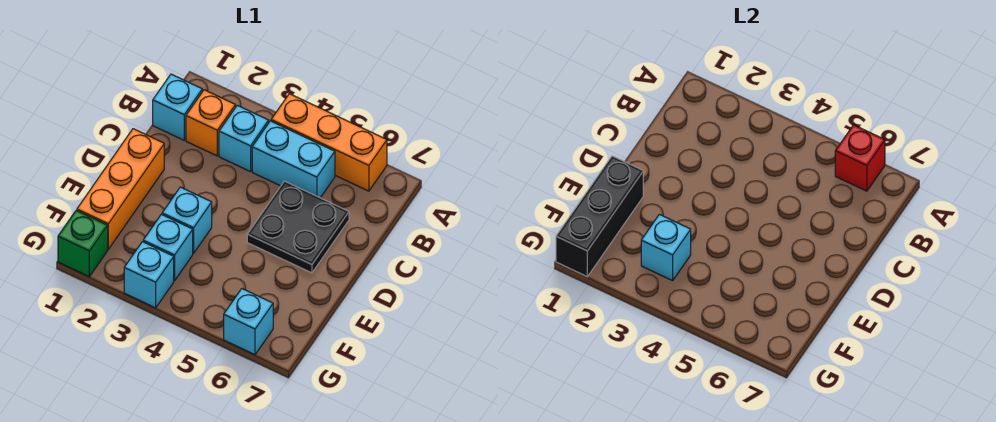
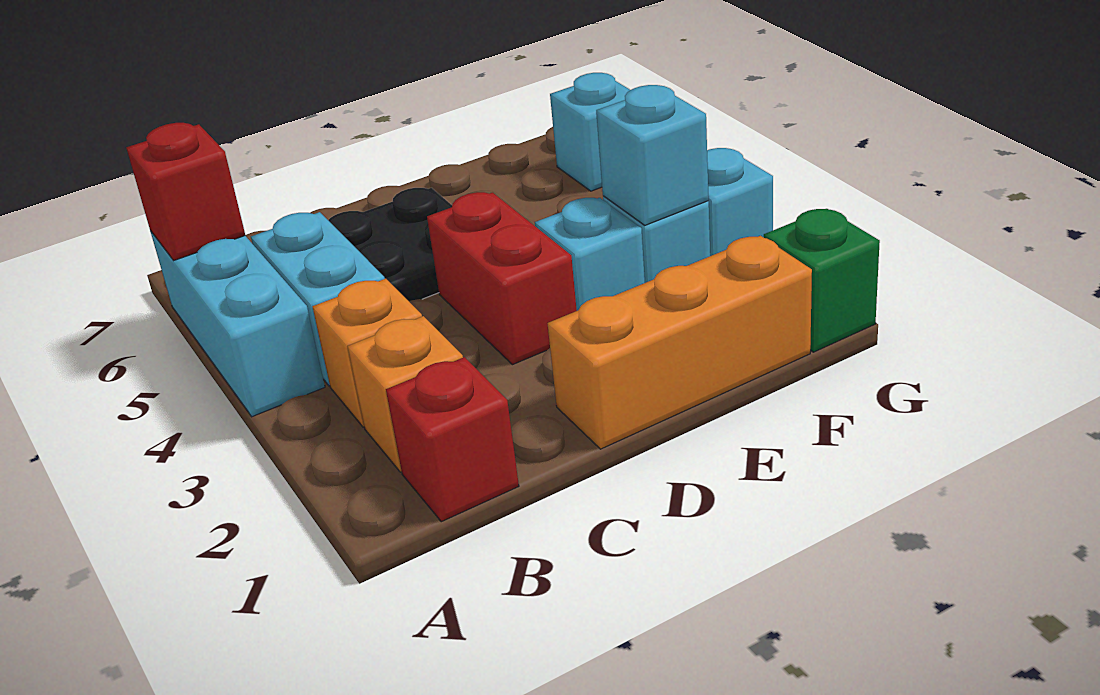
orange brick A4:A6 level 1 -> cyan brick A4:A6 level 1
cyan brick B1 level 1 -> red brick B1 level 1
cyan brick B3 level 1 -> orange brick B3 level 1
none -> red brick D3:D4 level 1
black brick E1:G1 level 2 -> none

